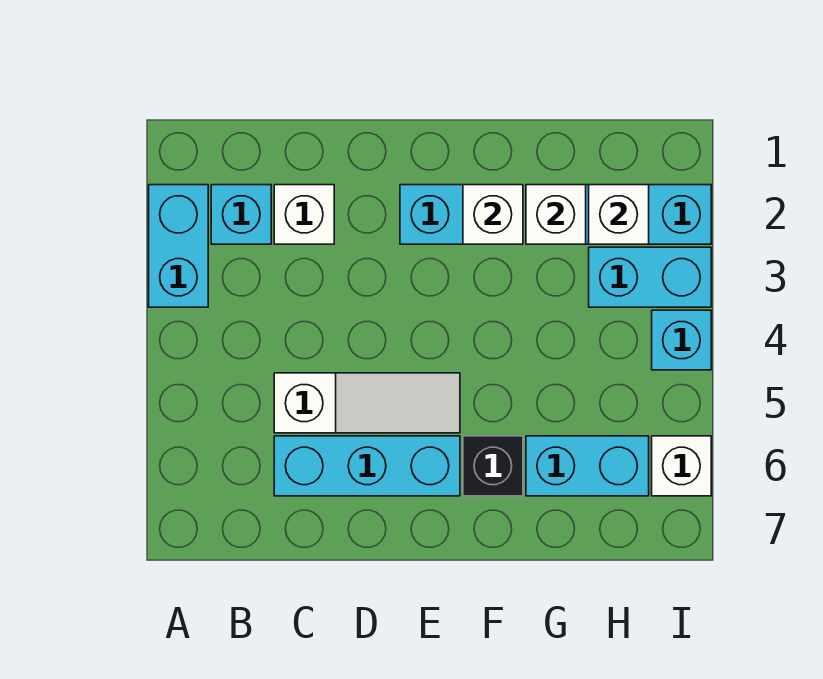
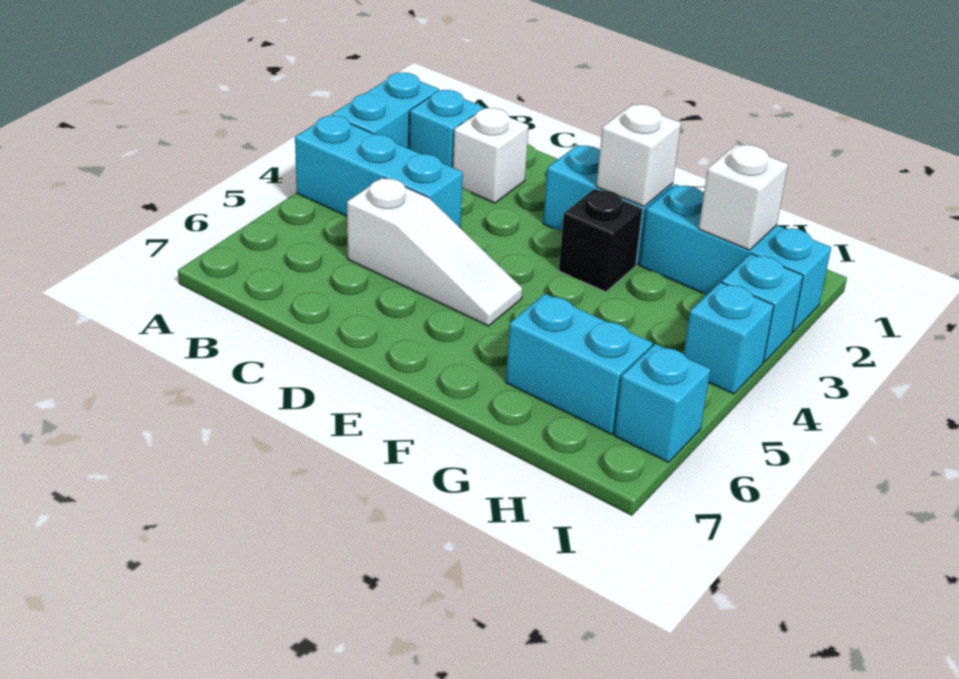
cyan brick C6:E6 level 1 -> cyan brick A4:C4 level 1
black brick F6 level 1 -> black brick F3 level 1
white brick G2 level 2 -> none
cyan brick H3:I3 level 1 -> cyan brick I3 level 1
white brick I6 level 1 -> cyan brick I6 level 1

